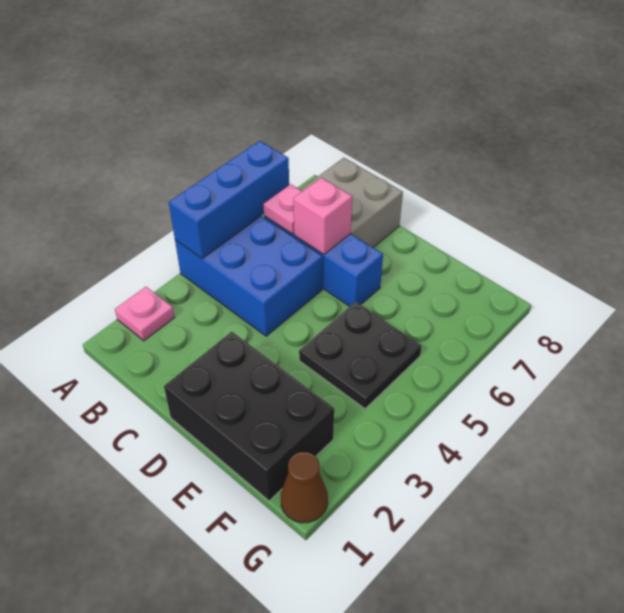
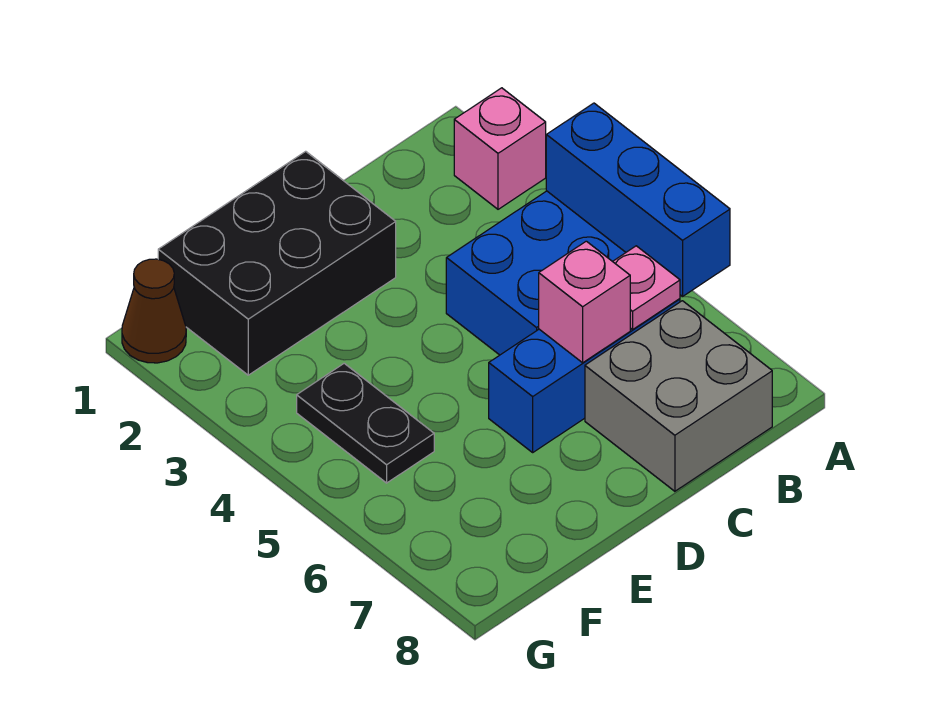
pink plate A2 level 1 -> pink brick A2 level 1
black plate E4:F5 level 1 -> black plate F4:F5 level 1

